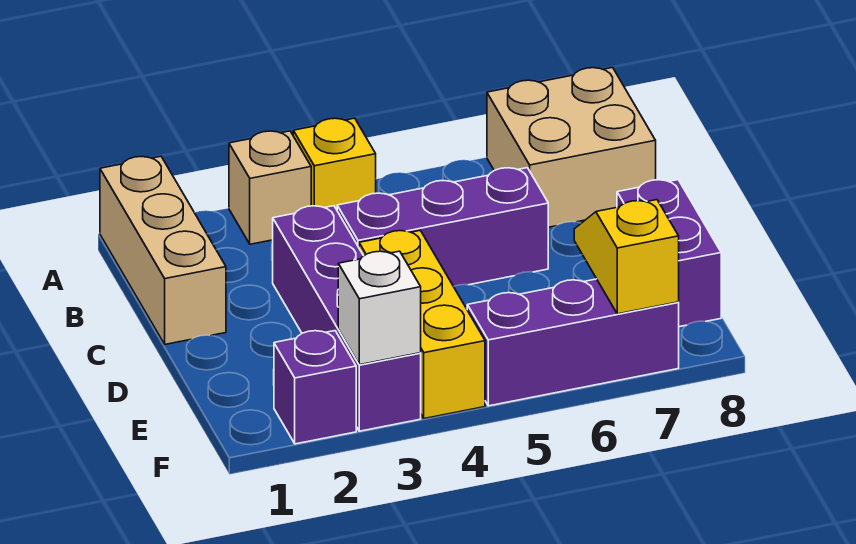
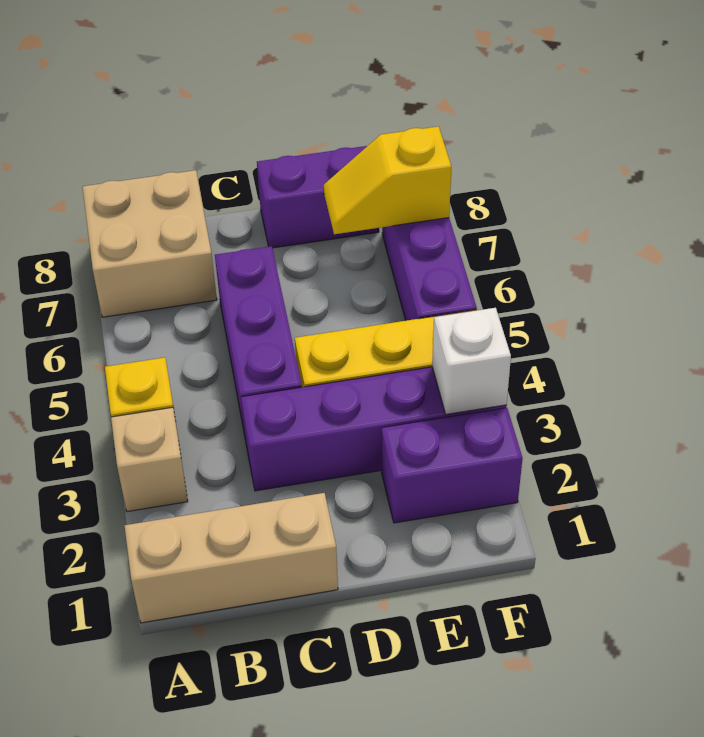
purple brick F2 level 1 -> purple brick E2:F2 level 1

